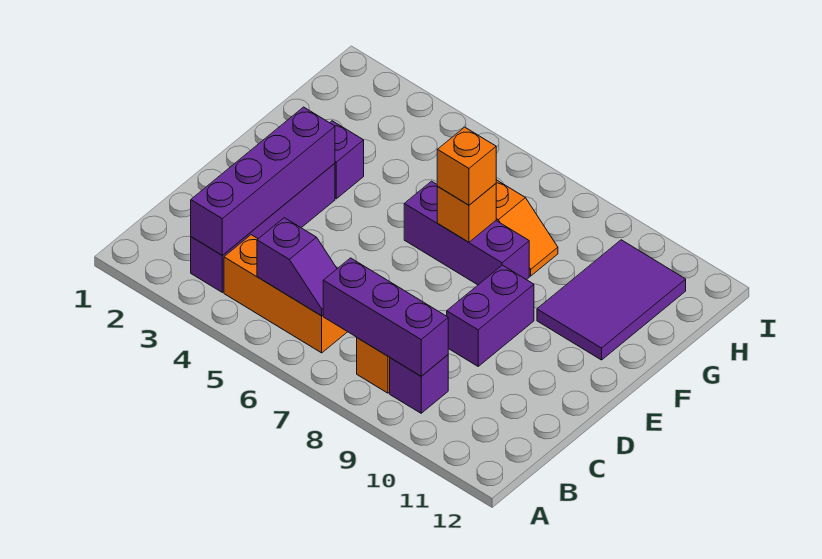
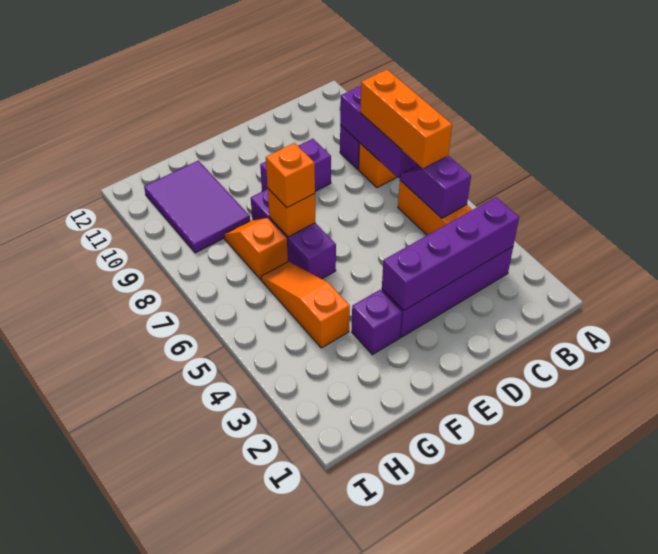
none -> orange brick B6:B8 level 3
purple tile F10:H11 level 1 -> purple tile G9:H11 level 1
none -> orange slope G4:G6 level 1 top 4

